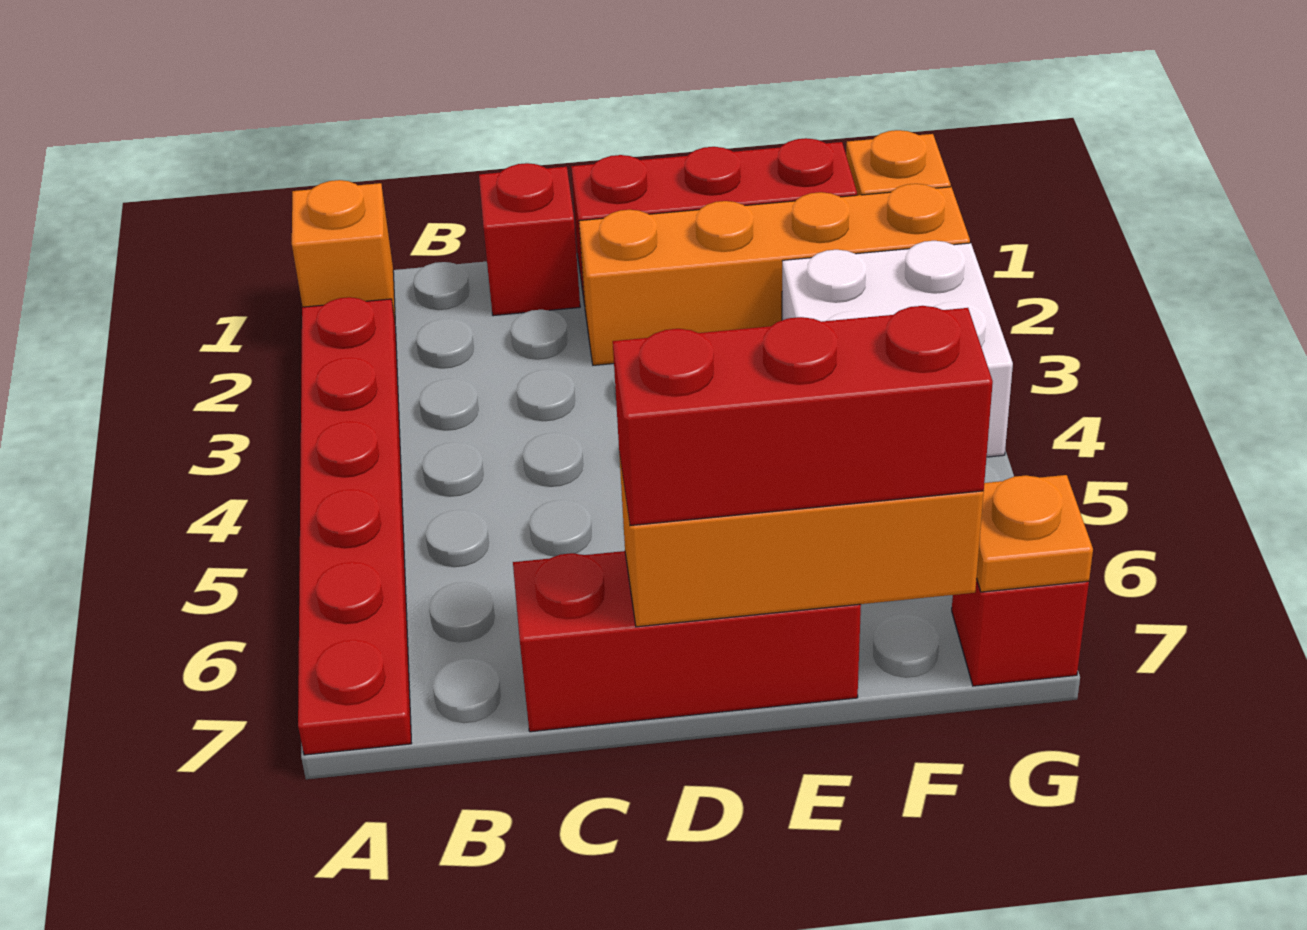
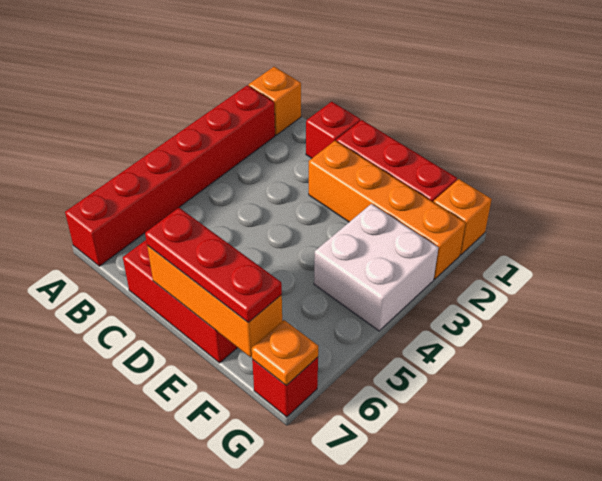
red plate A2:A7 level 1 -> red brick A2:A7 level 1
red brick D7:F7 level 3 -> red plate D7:F7 level 3

